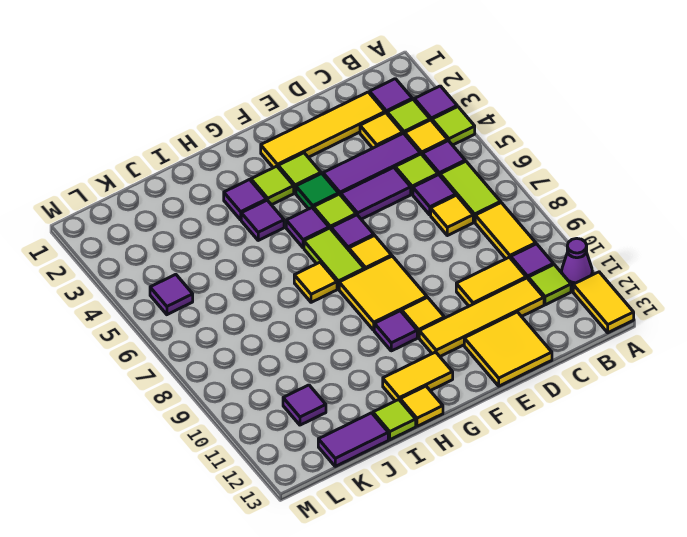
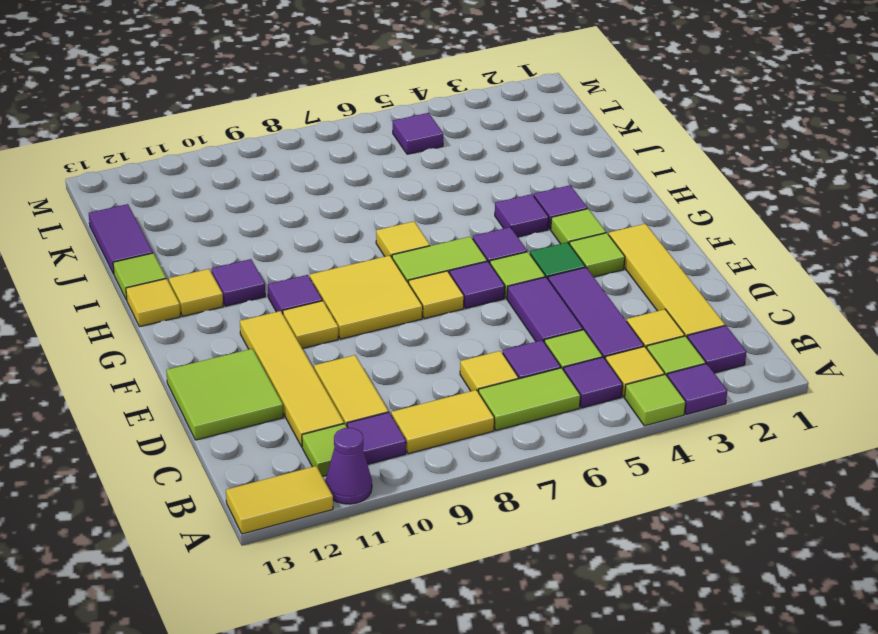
yellow tile D12:E13 level 1 -> lime tile D12:E13 level 1
yellow tile G12:H12 level 1 -> yellow tile H12 level 1
purple tile K11 level 1 -> purple tile H11 level 1

